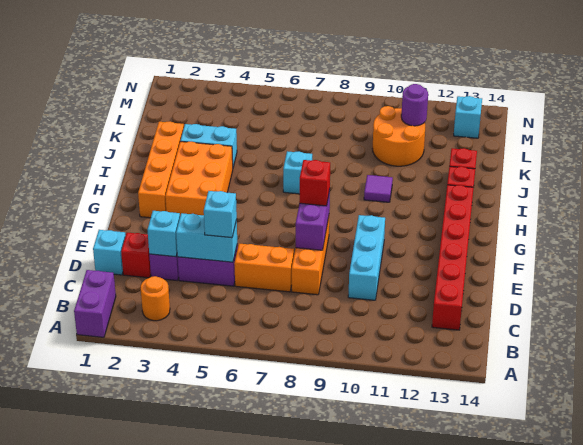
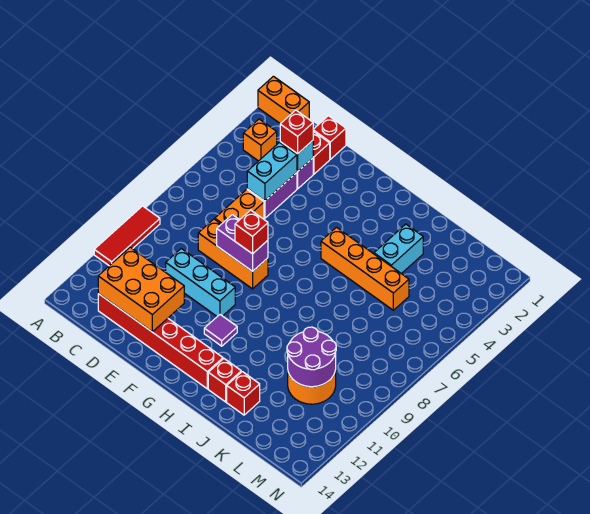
purple brick A1:B1 level 1 -> orange brick A1:B1 level 1
none -> red tile A9:A11 level 1
orange round brick B3 level 1 -> orange brick B3 level 1
cyan brick D1 level 1 -> red brick D1 level 1
none -> red brick D3 level 3
cyan brick D5 level 3 -> none
orange brick G2:J2 level 1 -> orange brick H5:K5 level 1
orange brick G3:I4 level 1 -> orange brick C12:E13 level 2
cyan brick I7 level 1 -> none
purple tile I10 level 1 -> purple tile G11 level 1
purple round brick L11 level 2 -> purple round brick K10:L11 level 2
cyan brick M13 level 1 -> none

